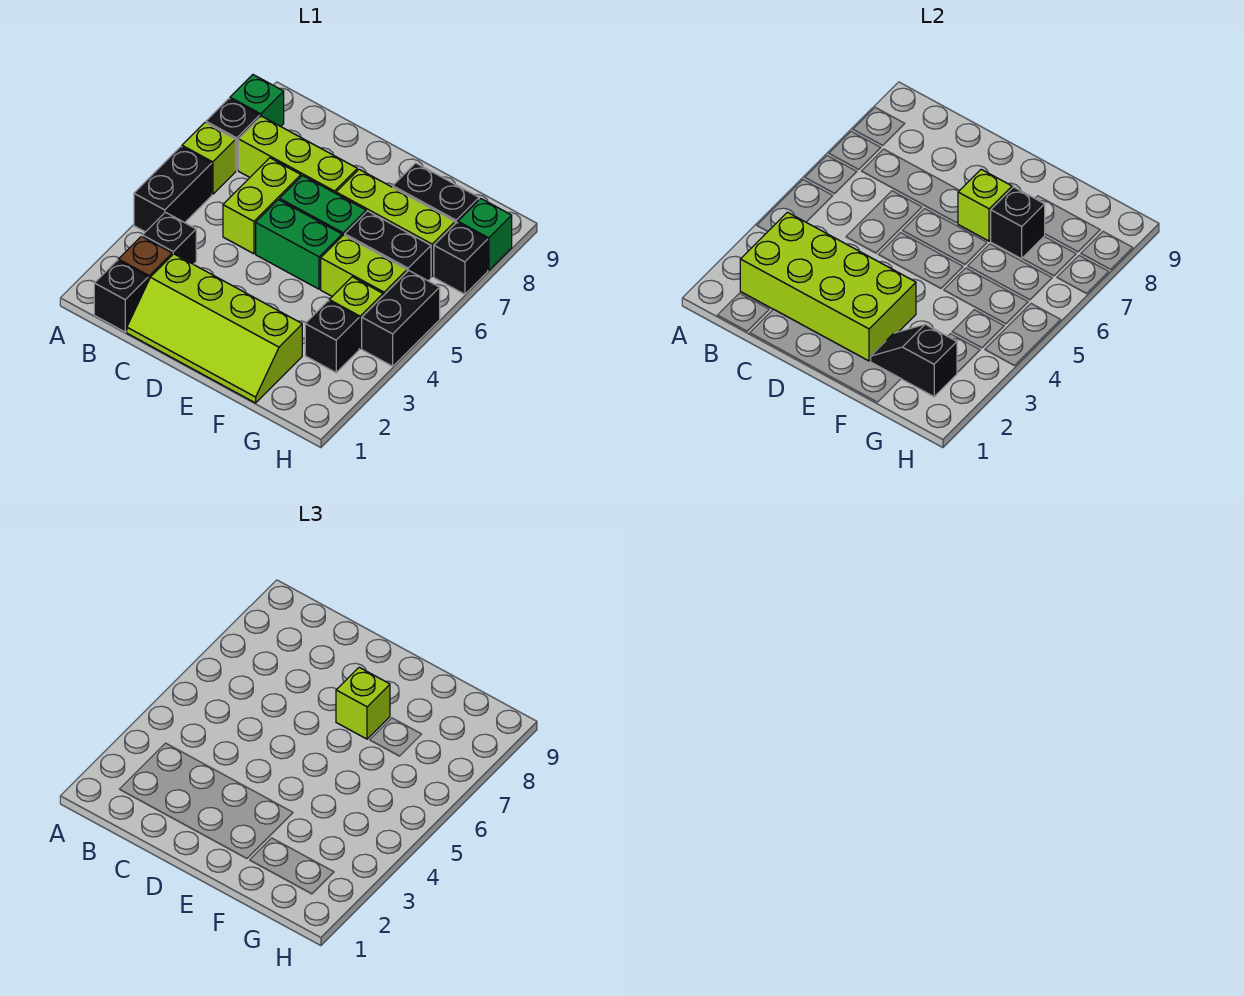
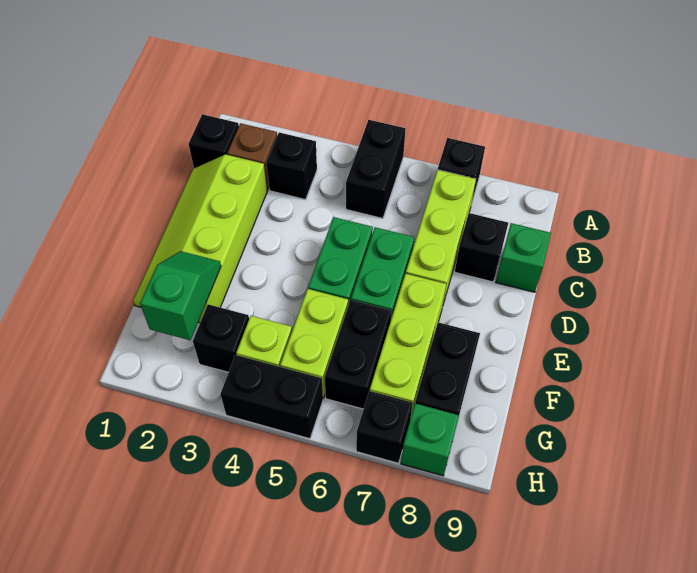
black brick A4:A5 level 1 -> black brick A5:B5 level 1
lime brick A6 level 1 -> none
green brick A8 level 1 -> green brick C9 level 1
lime brick B2:E3 level 2 -> none
lime brick C5:C6 level 1 -> none
lime brick E7 level 2 -> none
lime brick E7 level 3 -> none
black slope F2:G2 level 2 top G -> green slope F2:G2 level 2 top G
black brick F7 level 2 -> black brick C8 level 1

